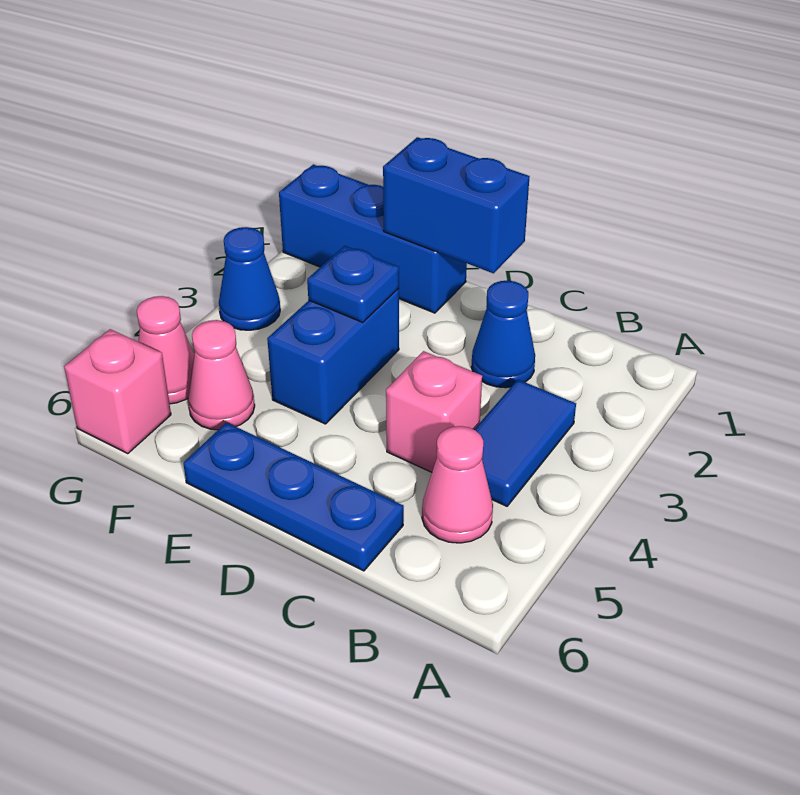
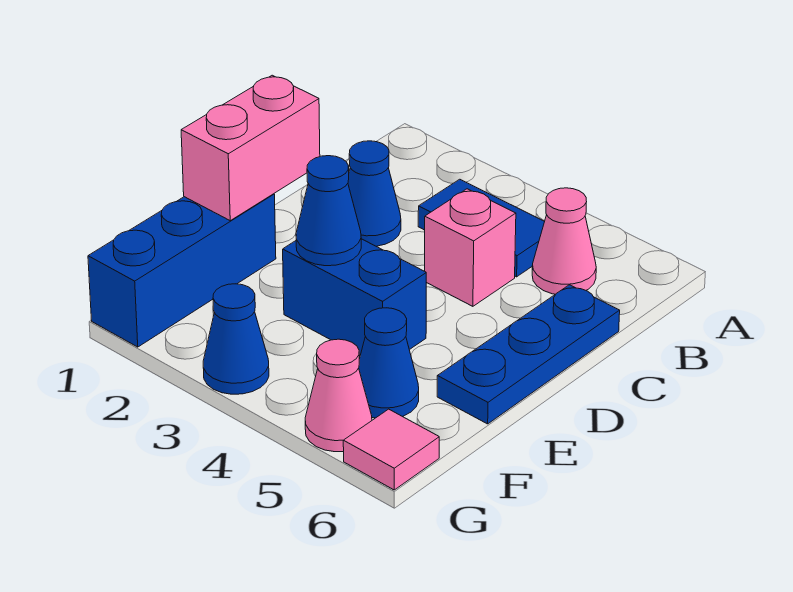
blue brick D1:E1 level 2 -> pink brick D1:E1 level 2
blue plate E3 level 2 -> blue cone E3 level 2
pink cone F5 level 1 -> blue cone F5 level 1
pink brick G6 level 1 -> pink tile G6 level 1

